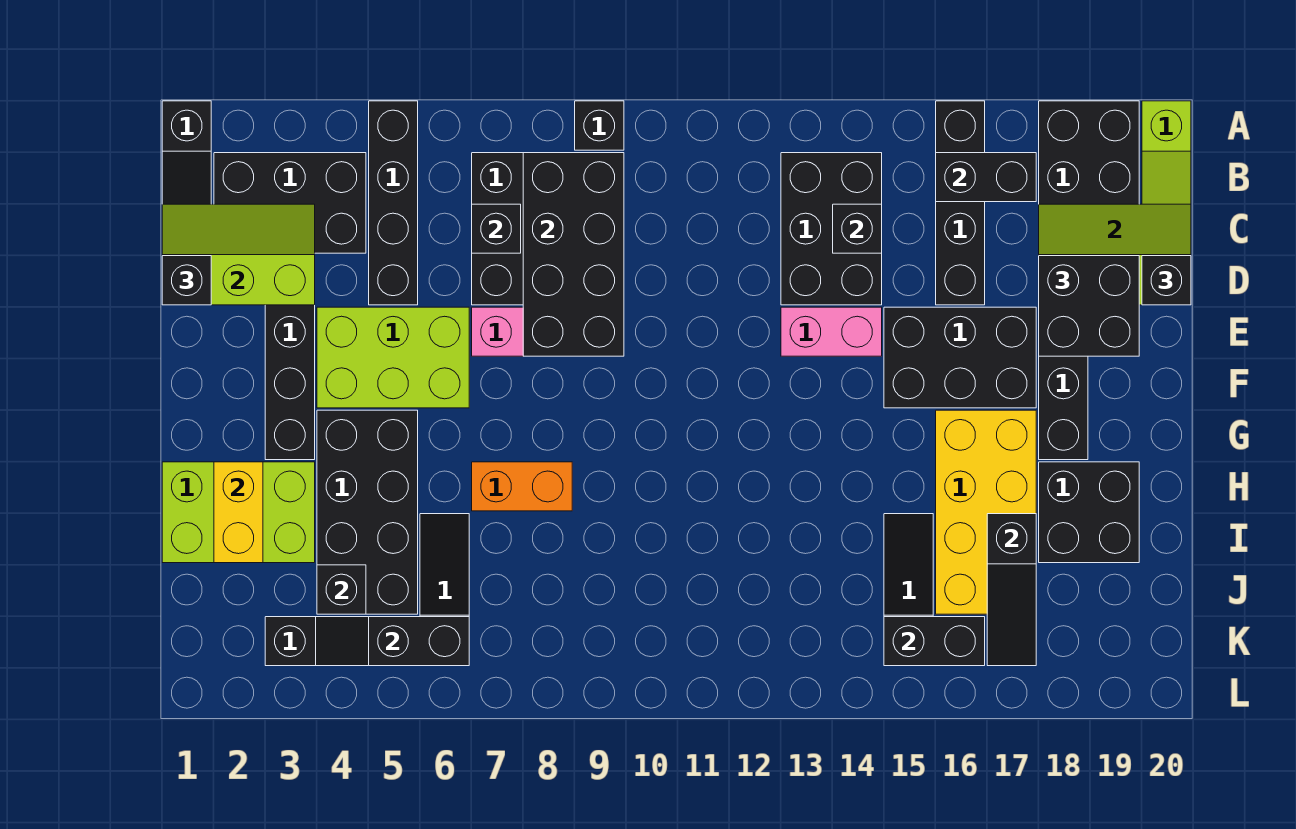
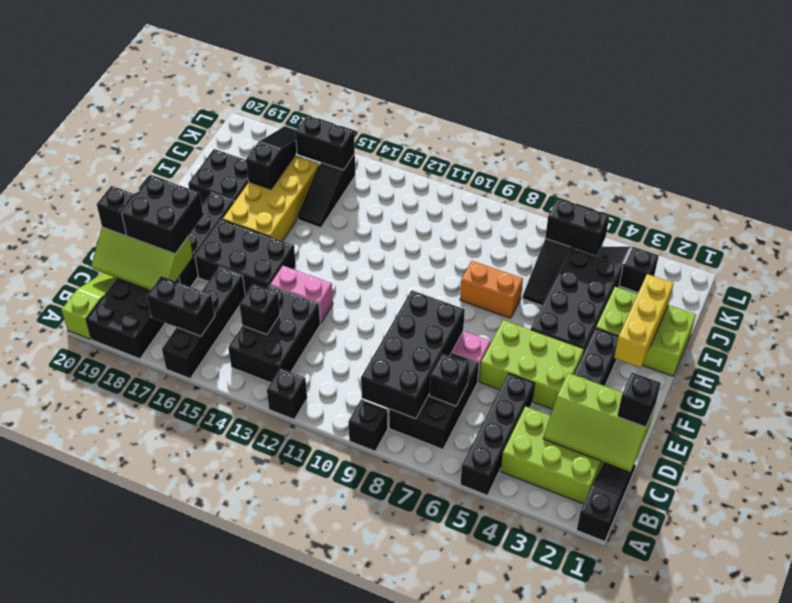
black brick B2:C4 level 1 -> lime brick B2:C4 level 1
yellow brick H2:I2 level 2 -> yellow brick G2:I2 level 2
black brick J4 level 2 -> black brick A12 level 1

